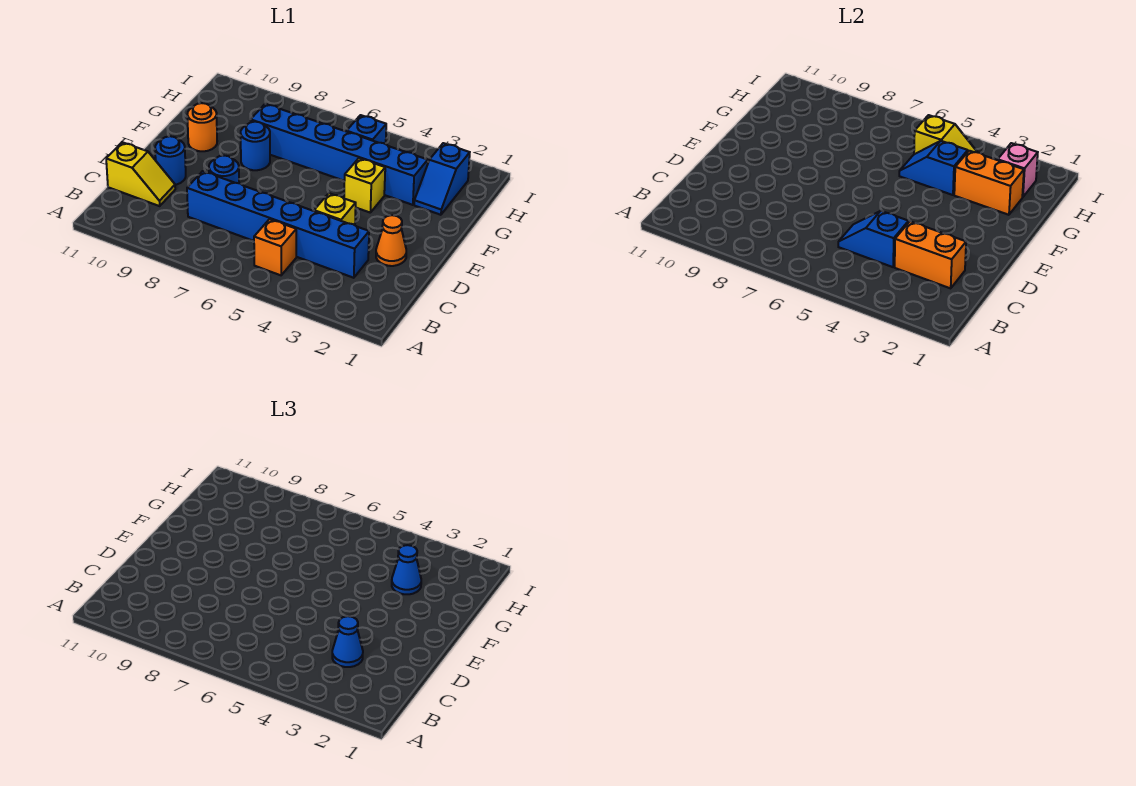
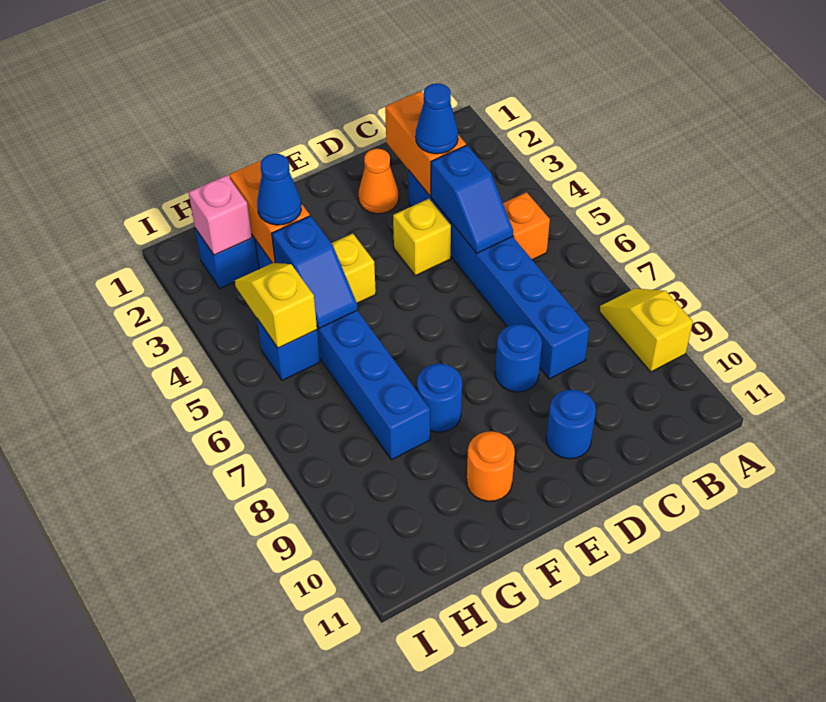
yellow slope C10:C11 level 1 top 11 -> yellow slope A8:A9 level 1 top 9

